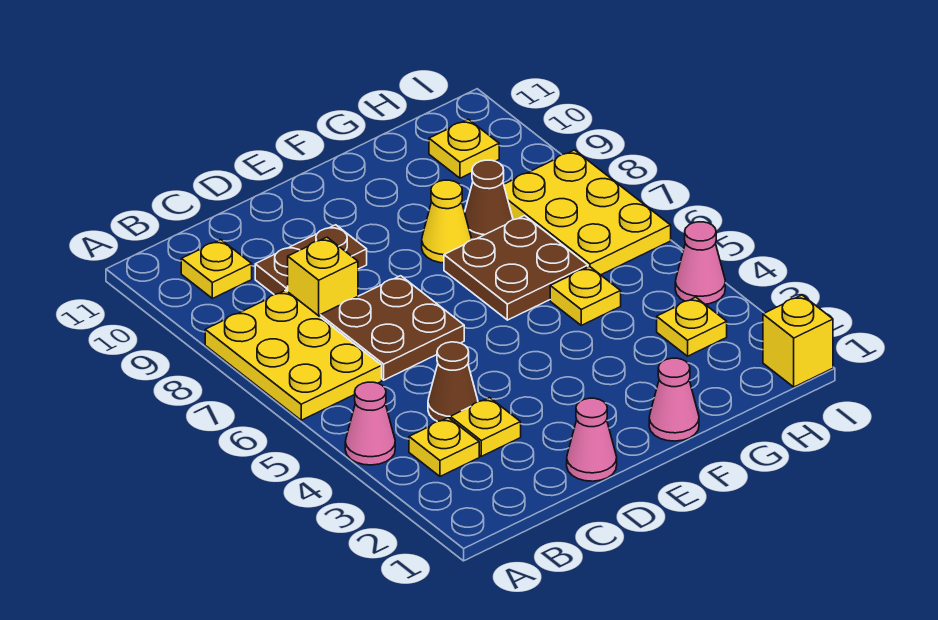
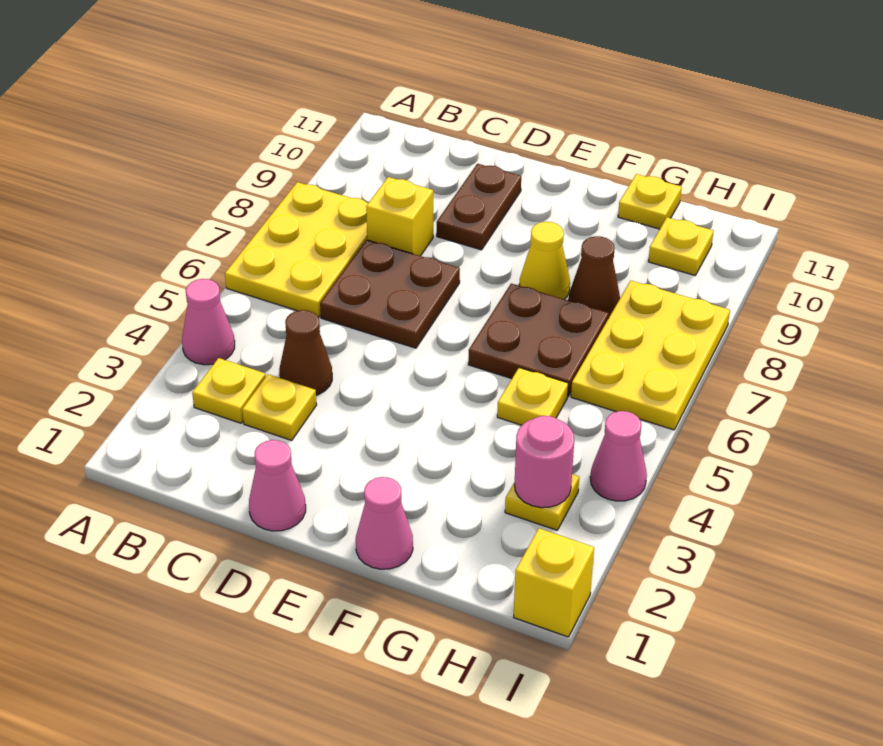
yellow plate B10 level 1 -> yellow plate G11 level 1
brown plate C9:D9 level 1 -> brown plate D9:D10 level 1
none -> pink round brick H3 level 2

